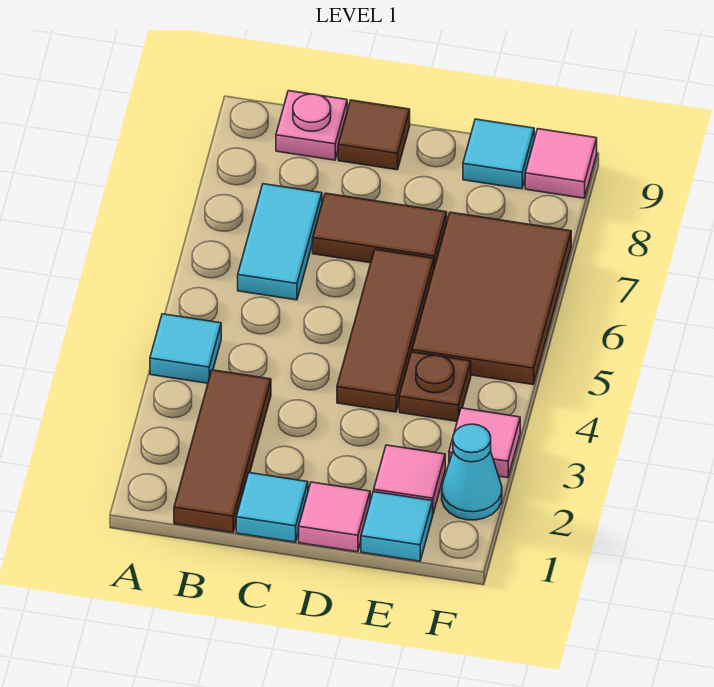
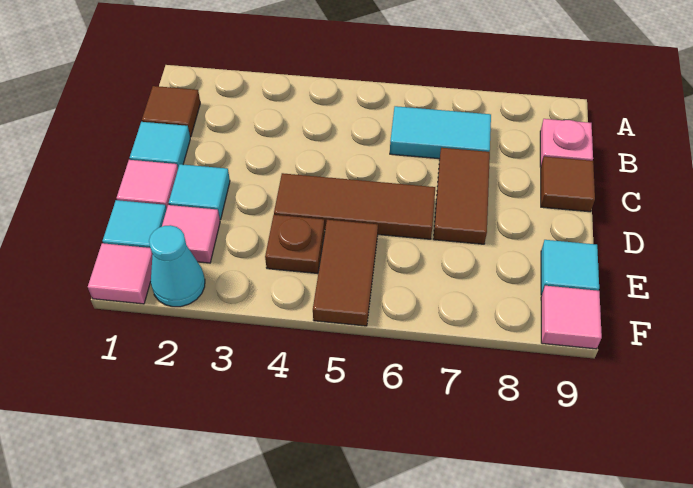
cyan tile A4 level 1 -> cyan tile D2 level 1
brown tile B1:B3 level 1 -> brown tile B1 level 1
brown tile E5:F7 level 1 -> brown tile E5:F5 level 1
pink tile F3 level 1 -> pink tile F1 level 1

